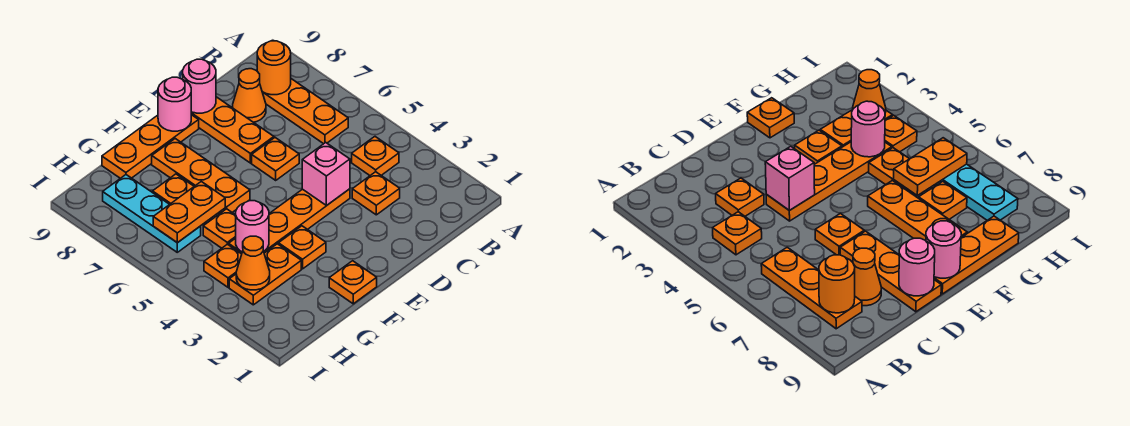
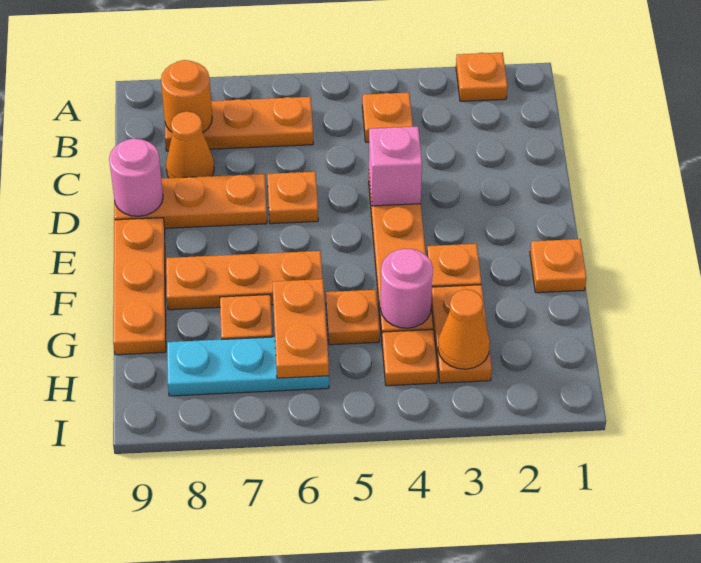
orange plate C3 level 1 -> orange plate A2 level 1
pink round brick E9 level 2 -> none

